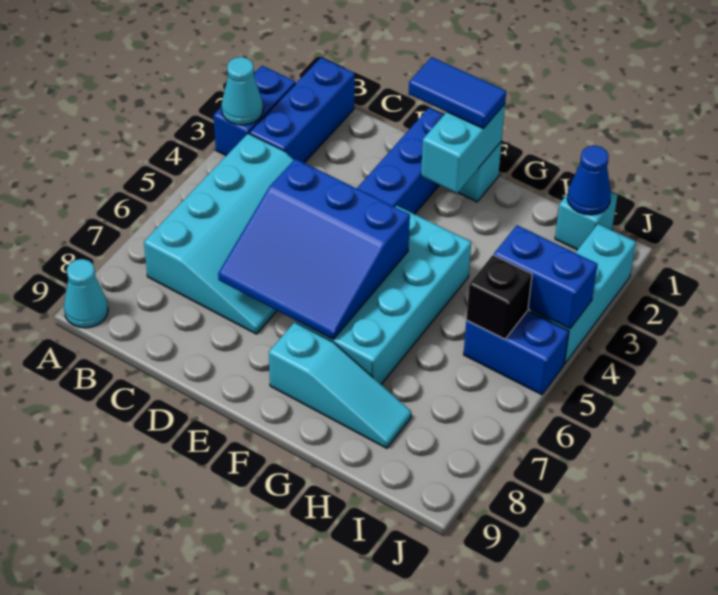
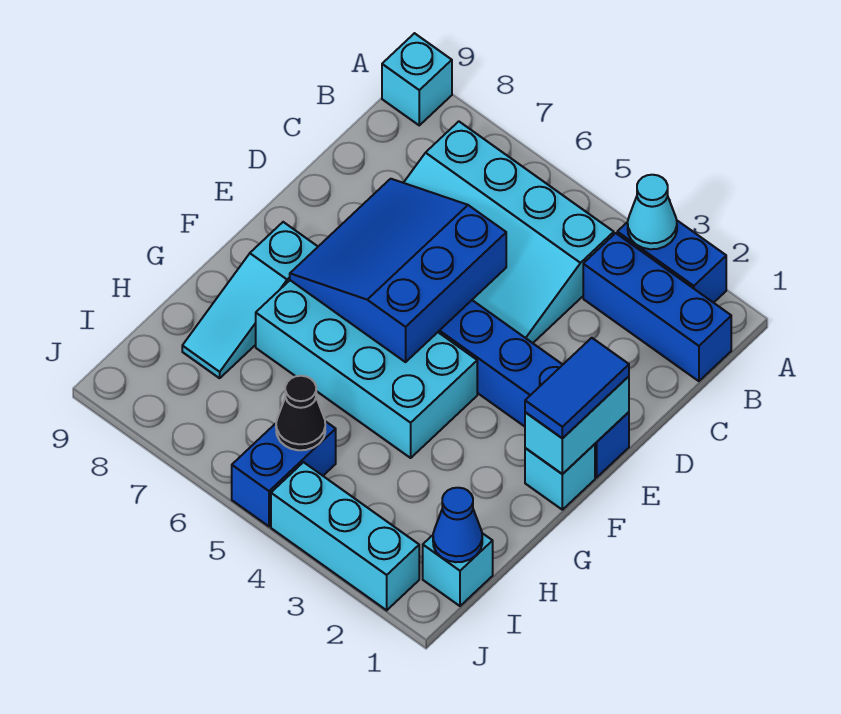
cyan cone A9 level 1 -> cyan brick A9 level 1
cyan brick F1:F2 level 2 -> cyan brick E1:F1 level 2
blue brick I4:J4 level 2 -> none
black brick I5 level 2 -> black cone I5 level 2

